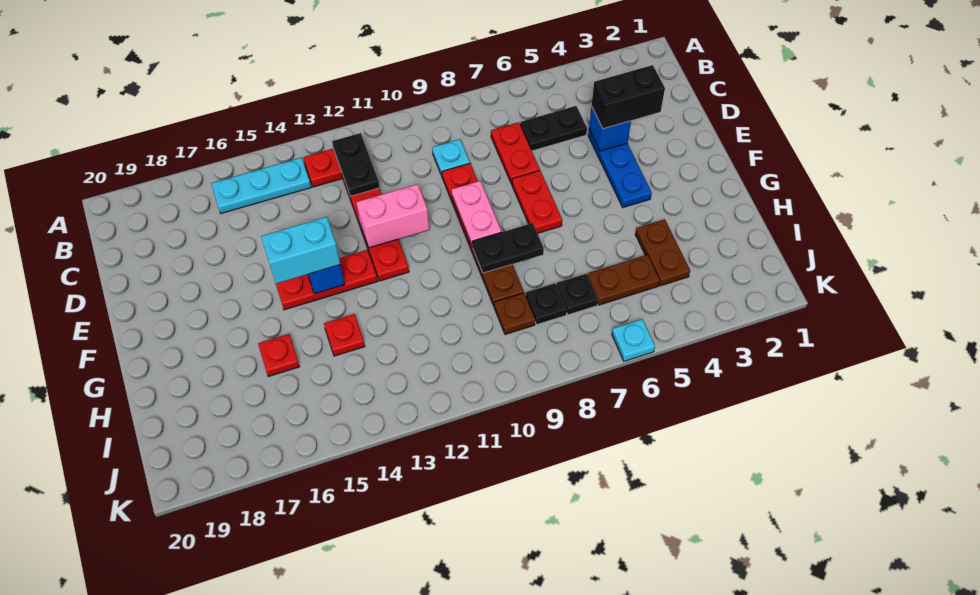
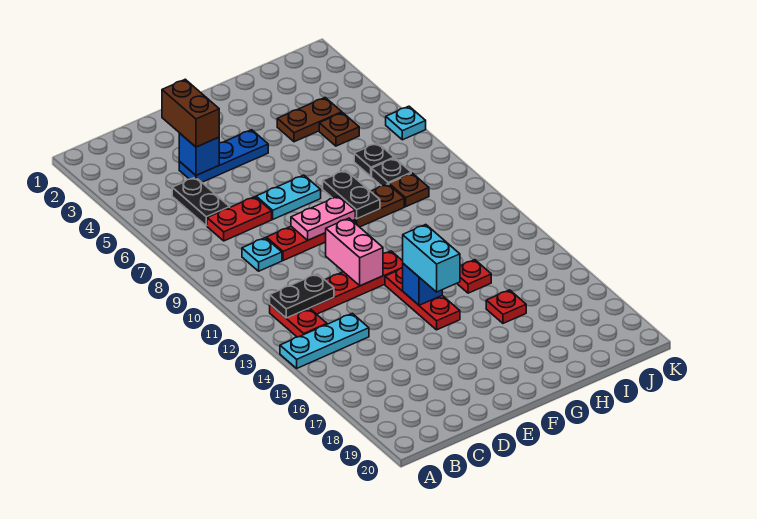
cyan plate B14:B16 level 1 -> cyan plate A14:C14 level 1
black brick D3:D4 level 3 -> brown brick D3:D4 level 3
red plate E7:F7 level 1 -> cyan plate E7:F7 level 1
brown plate I5:I6 level 1 -> brown plate I5 level 1

